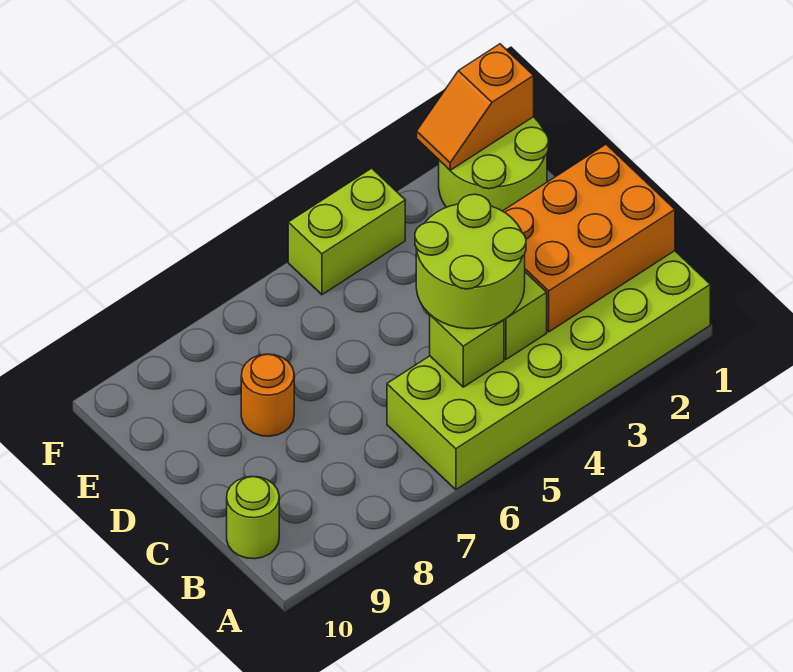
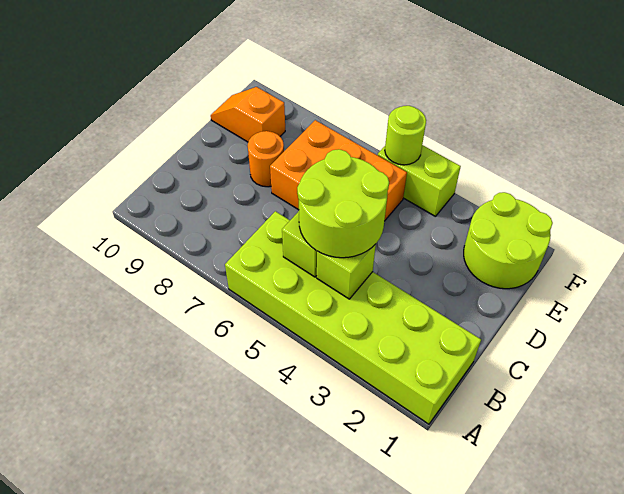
orange brick B1:C3 level 2 -> orange brick D5:E7 level 1
lime round brick B10 level 1 -> lime round brick F5 level 2
orange slope F1:F2 level 2 top 1 -> orange slope E9:E10 level 1 top 9

